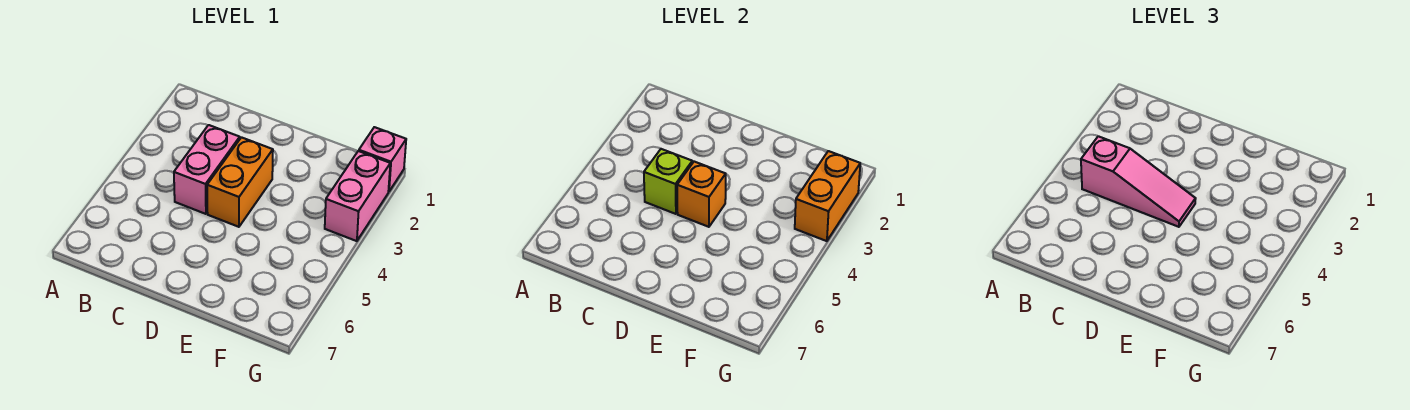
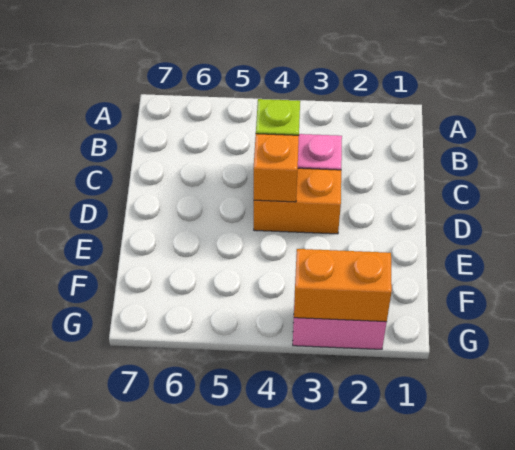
pink slope B4:D4 level 3 top B -> none
pink brick G1 level 1 -> none

